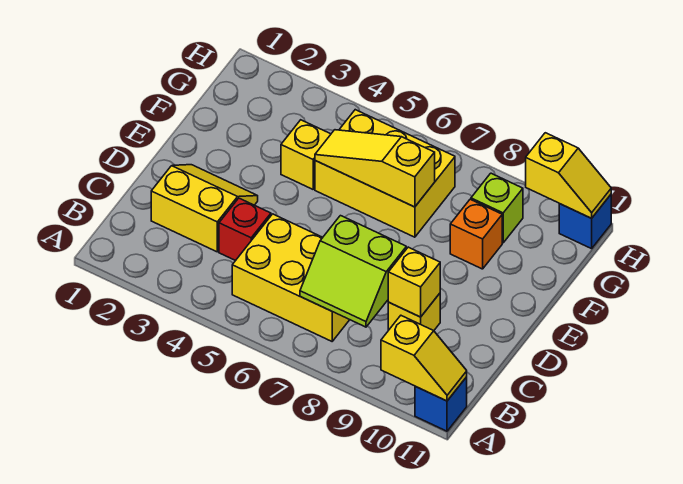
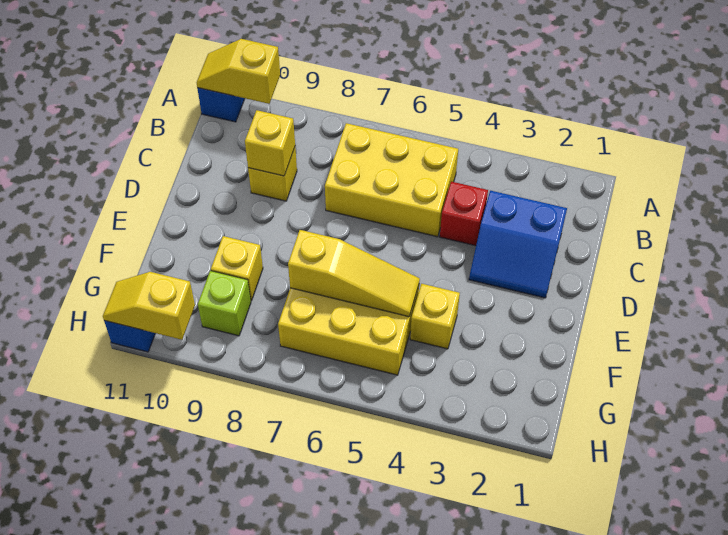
lime slope B7:C8 level 2 top C -> none
yellow slope C2:D3 level 1 top C -> blue slope C2:D3 level 1 top C
orange brick F9 level 1 -> yellow brick F9 level 1

